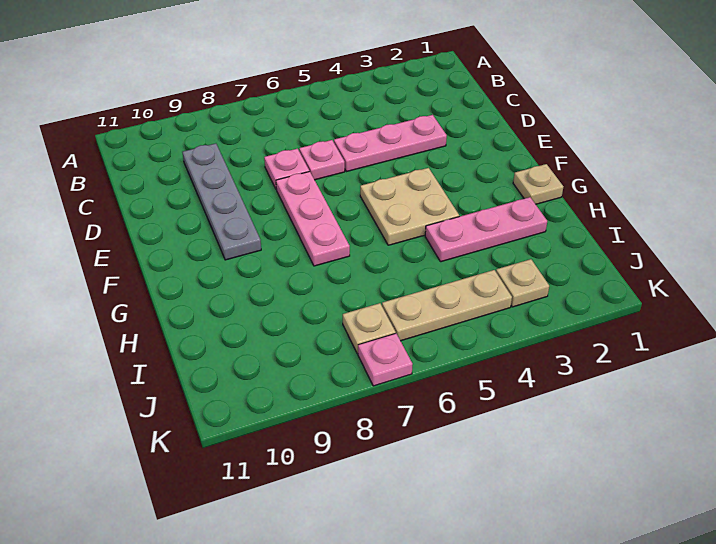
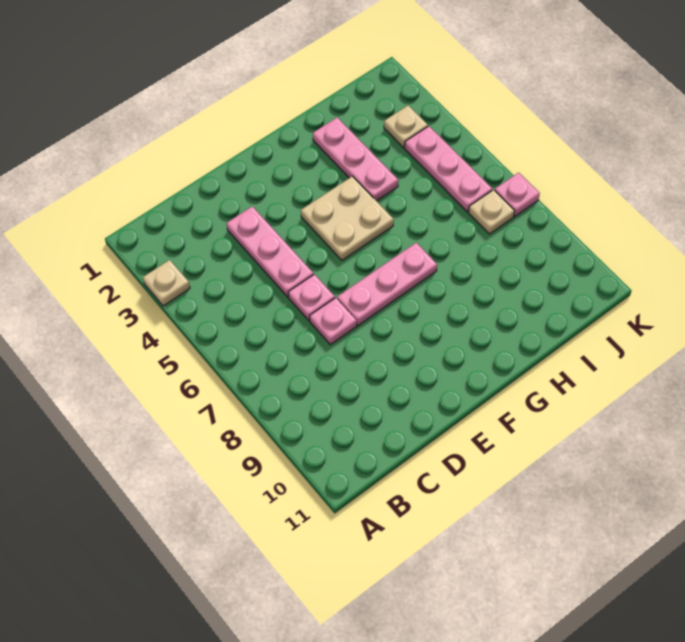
grey plate C9:F9 level 1 -> none
tan plate G1 level 1 -> tan plate A3 level 1
tan plate J4:J6 level 1 -> pink plate J4:J6 level 1

